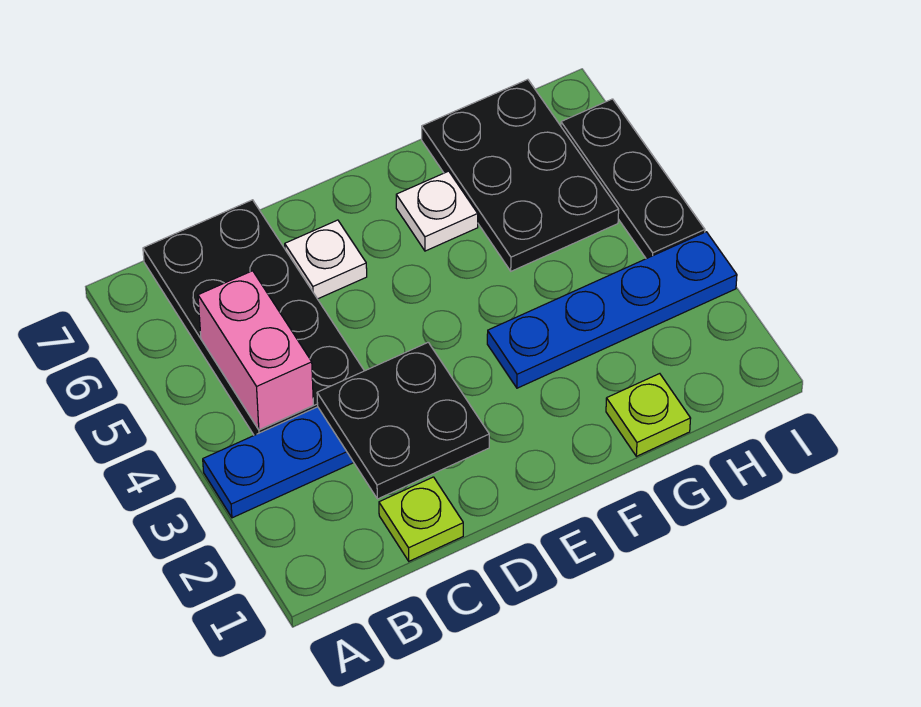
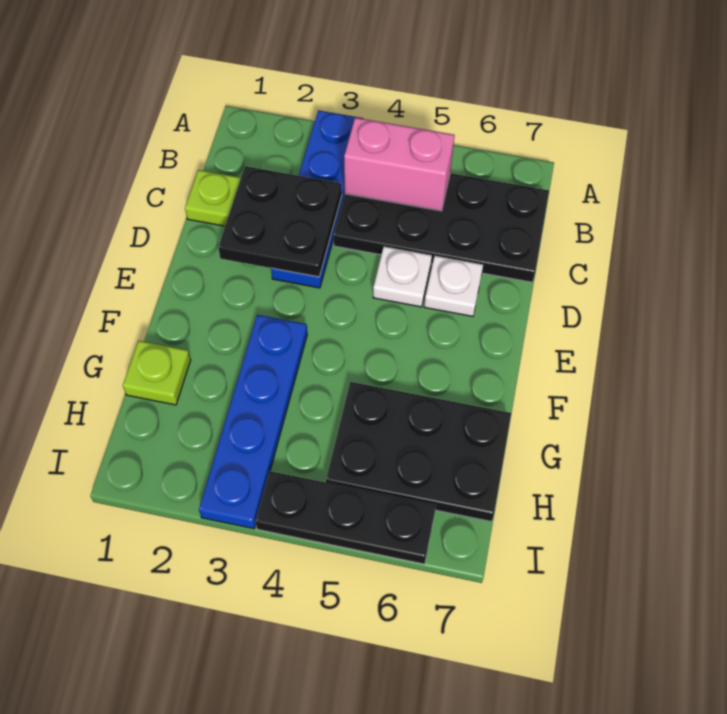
white plate F6 level 1 -> white plate D5 level 1

